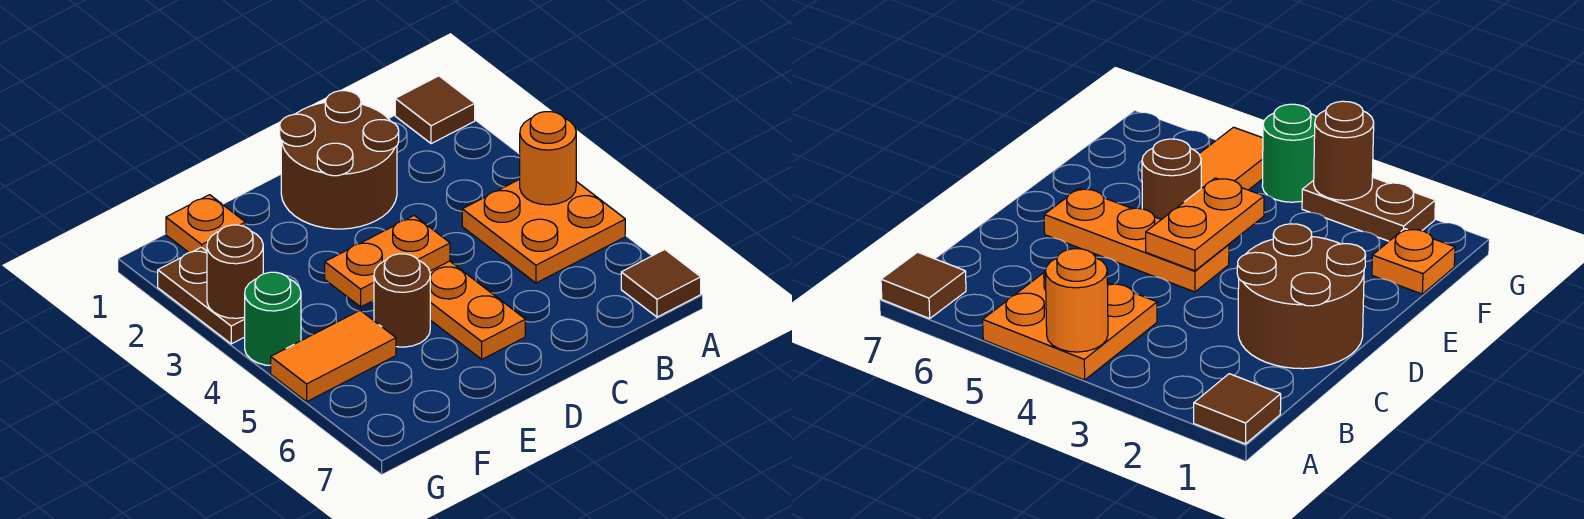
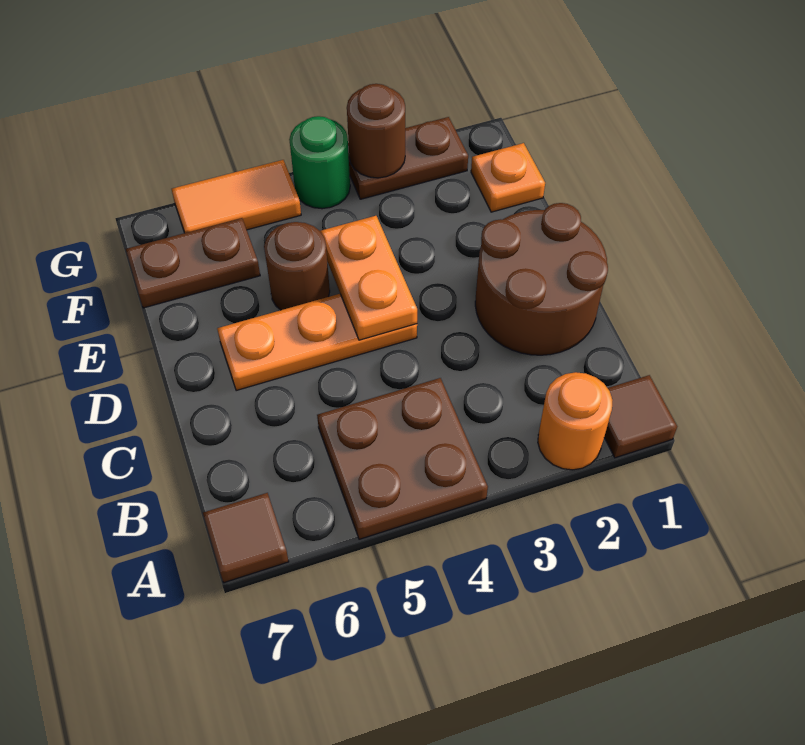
orange plate A4:B5 level 1 -> brown plate A4:B5 level 1
orange round brick A4 level 2 -> orange round brick A2 level 1
orange tile F5:G5 level 1 -> orange tile G5:G6 level 1
none -> brown plate F6:F7 level 1

